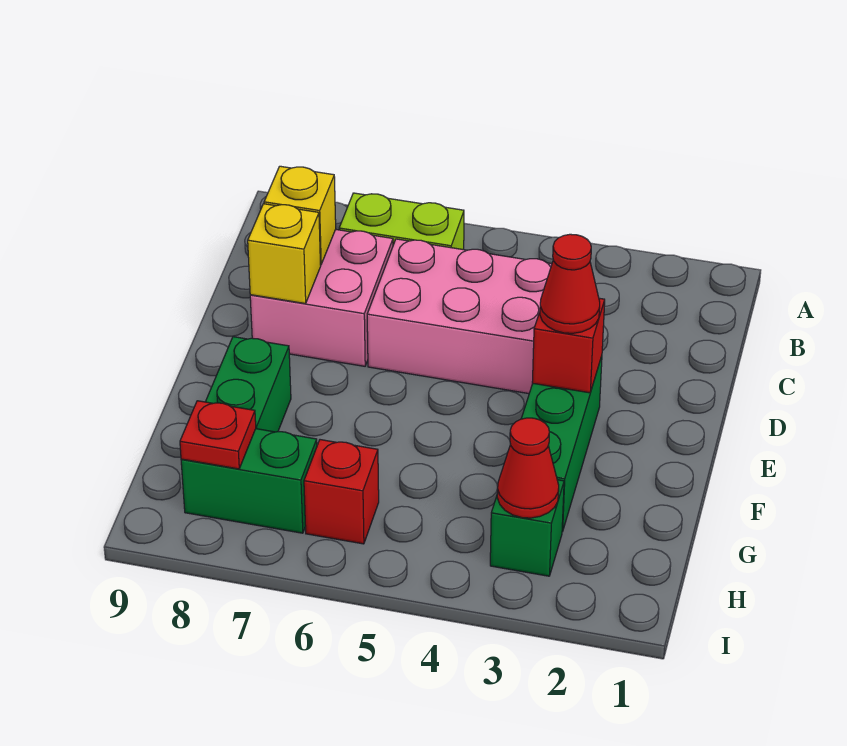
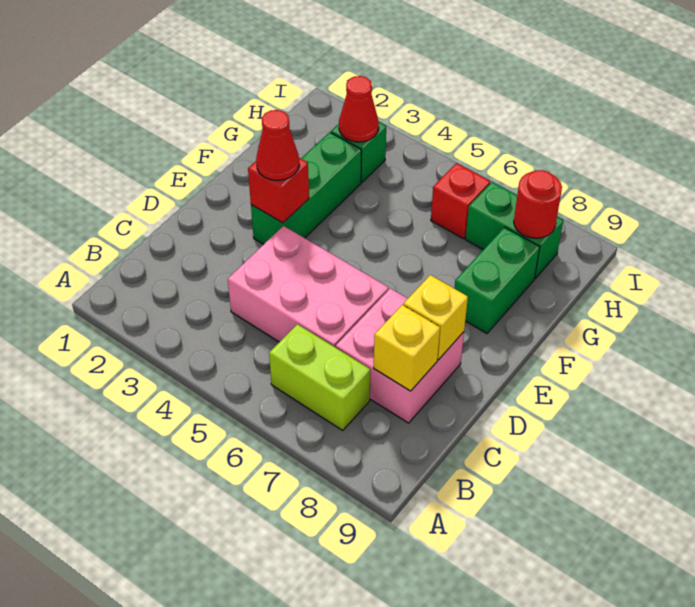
red plate H8 level 2 -> red round brick H8 level 2

